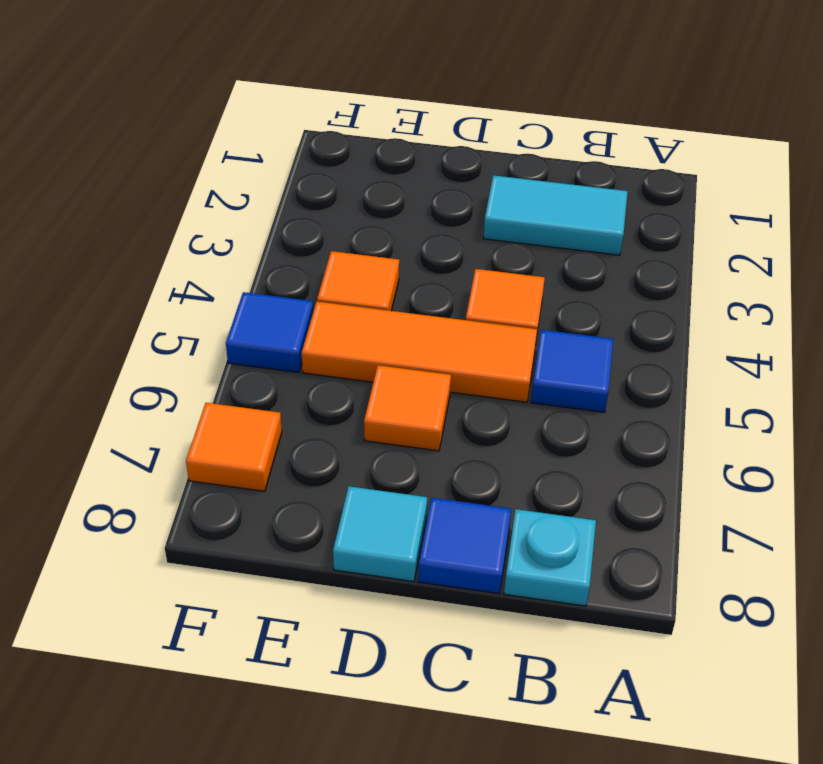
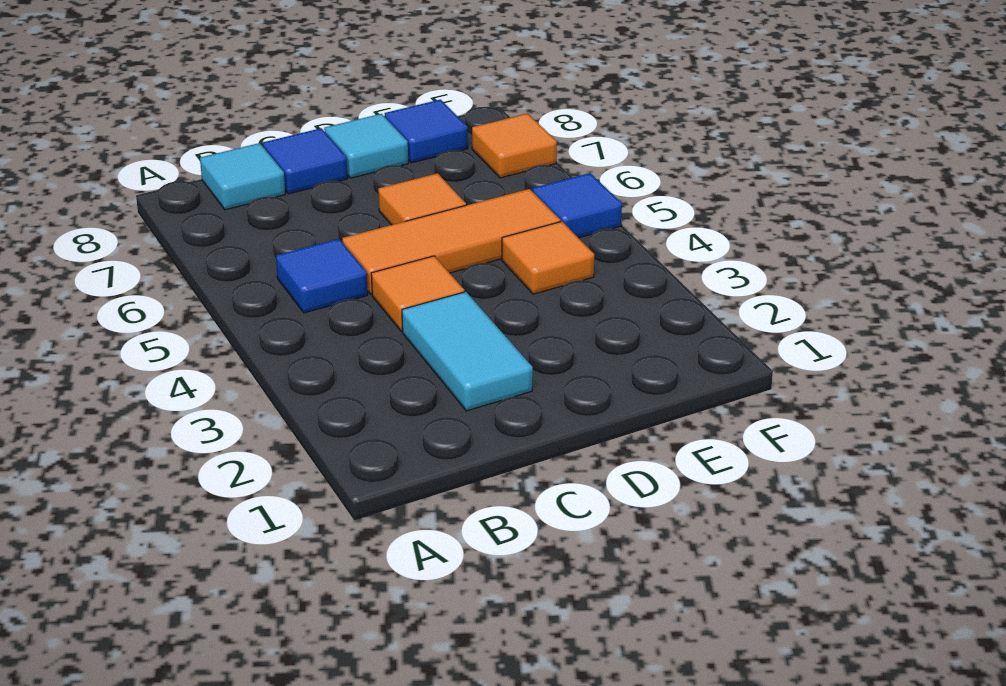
cyan tile B2:C2 level 1 -> cyan tile C2:C3 level 1
cyan plate B8 level 1 -> cyan tile B8 level 1
none -> blue tile E8 level 1

